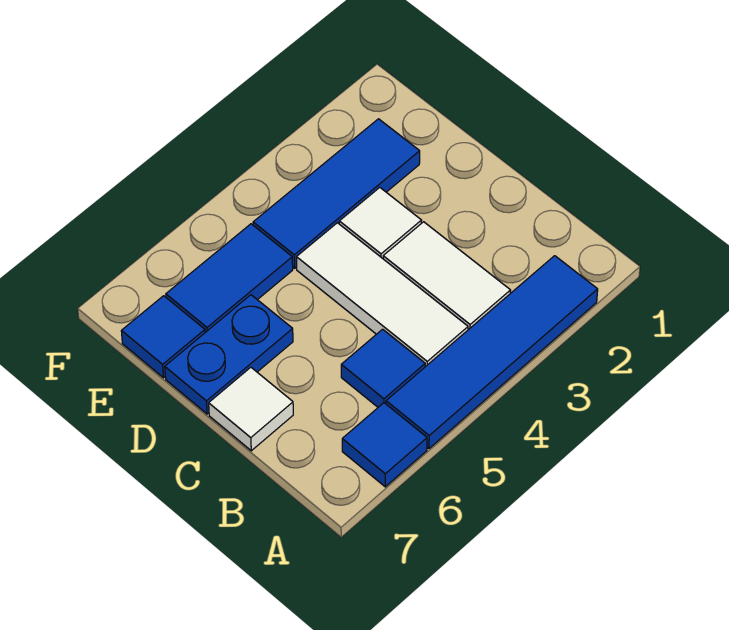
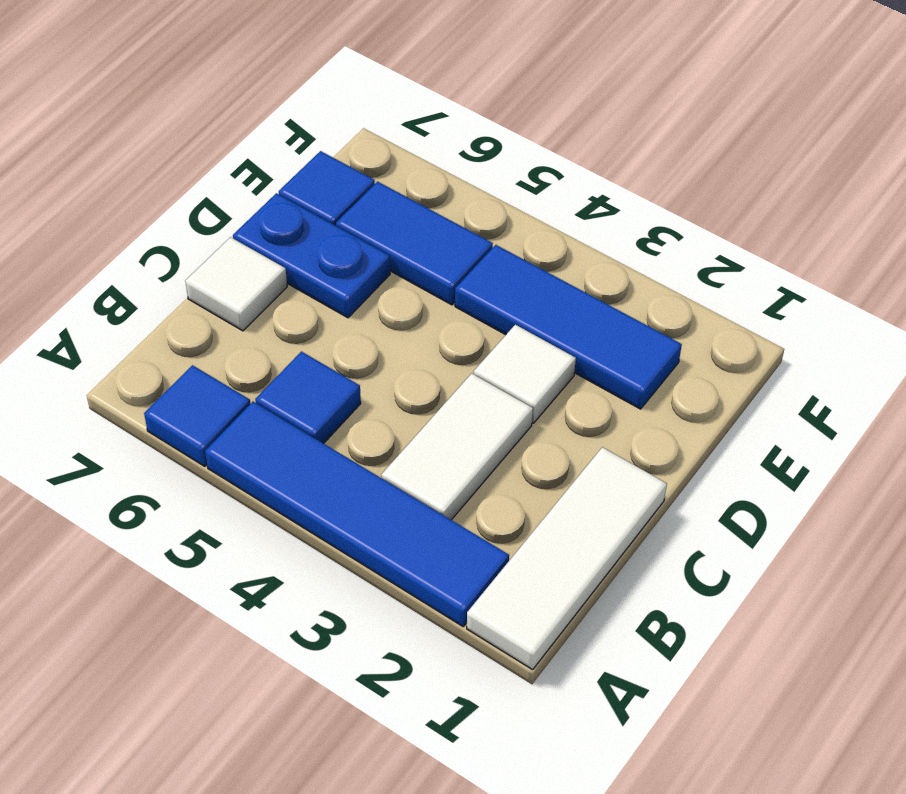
white tile B4:D4 level 1 -> white tile A1:C1 level 1

